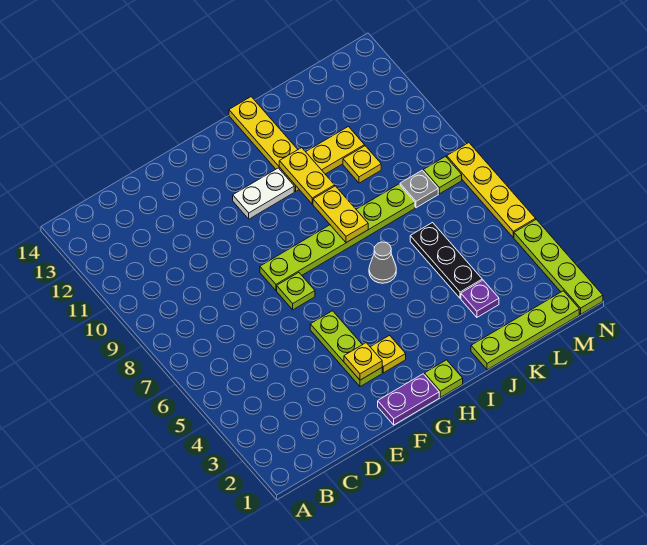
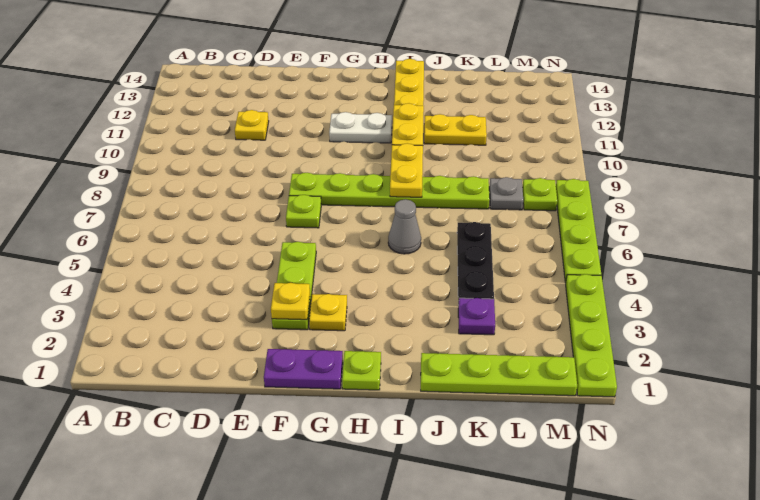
yellow plate K10 level 1 -> yellow plate D11 level 1
yellow plate N5:N8 level 1 -> lime plate N5:N8 level 1

